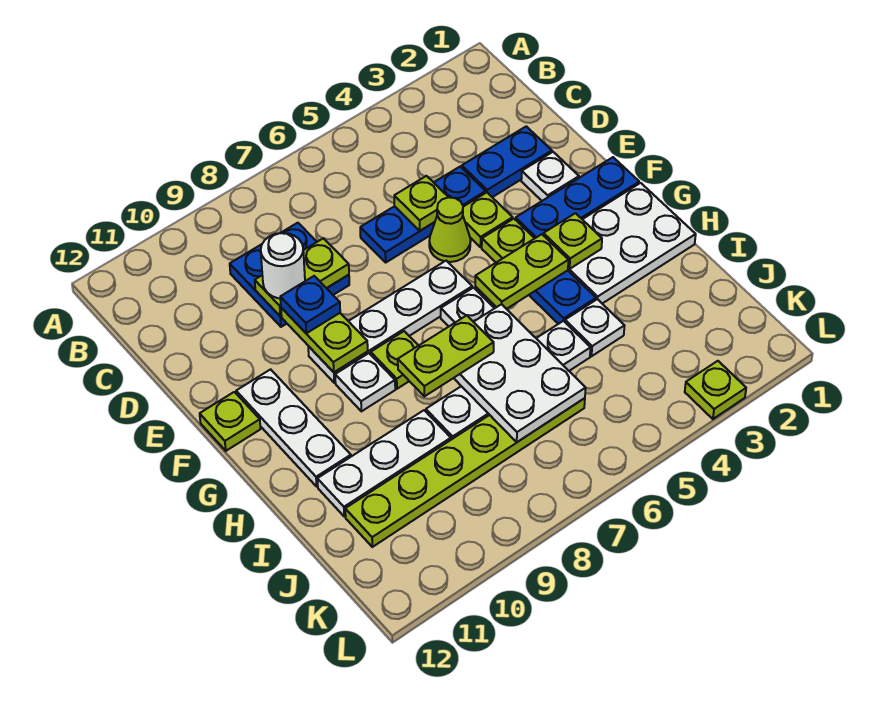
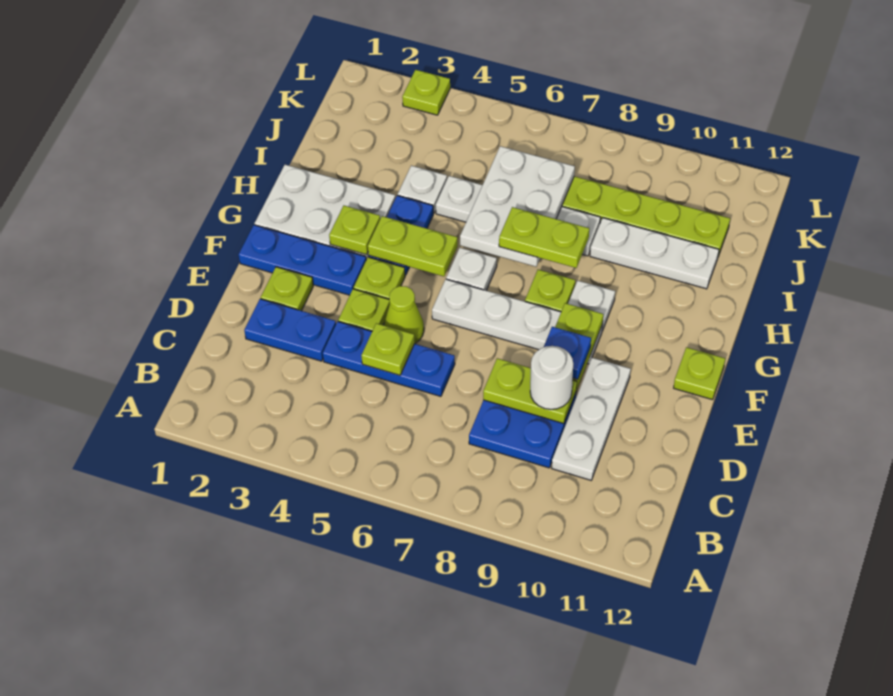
white plate E2 level 1 -> lime plate E2 level 1
white plate F11:H11 level 1 -> white plate C10:E10 level 1

